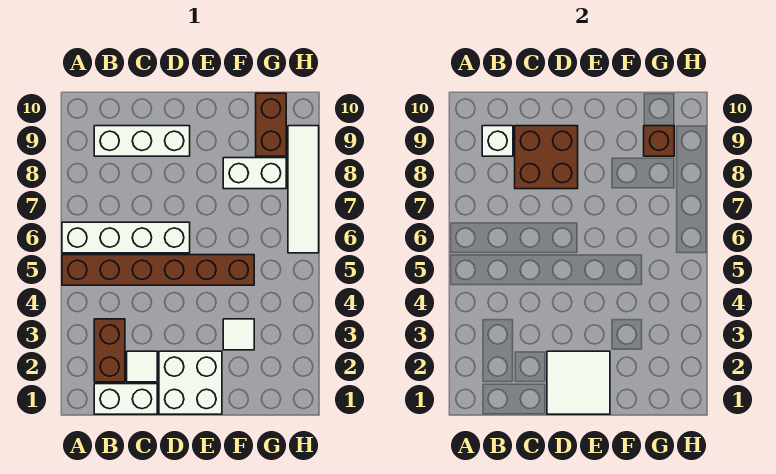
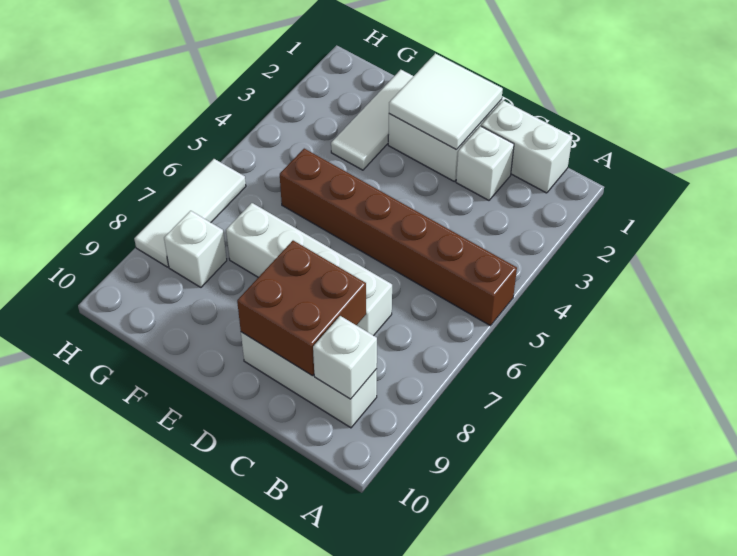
white brick A6:D6 level 1 -> white brick C7:F7 level 1
brown brick B2:B3 level 1 -> none
white tile C2 level 1 -> white brick C2 level 1
white tile F3 level 1 -> white tile F1:F3 level 1
white brick F8:G8 level 1 -> white brick G8 level 1
brown brick G9:G10 level 1 -> none
brown brick G9 level 2 -> none
white tile H6:H9 level 1 -> white tile H6:H8 level 1

